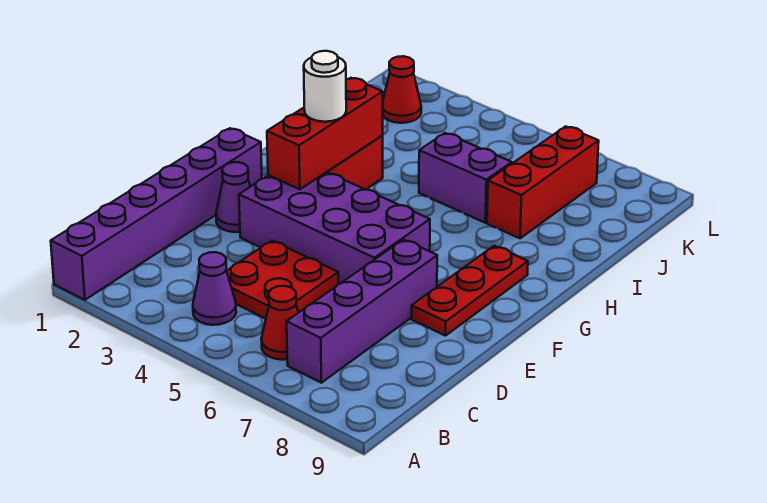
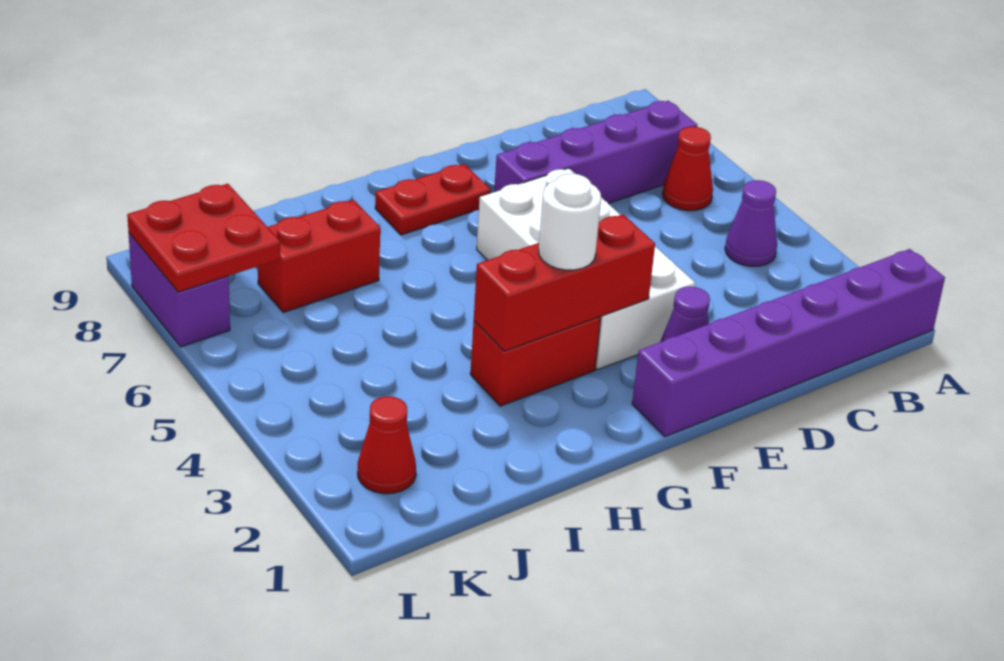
red plate C4:D5 level 1 -> red plate K7:L8 level 2
purple brick E3:F6 level 1 -> white brick E3:F6 level 1
red plate E8:G8 level 1 -> red plate F8:G8 level 1
purple brick I5:I6 level 1 -> purple brick L7:L8 level 1
red brick I7:K7 level 1 -> red brick I7:J7 level 1

